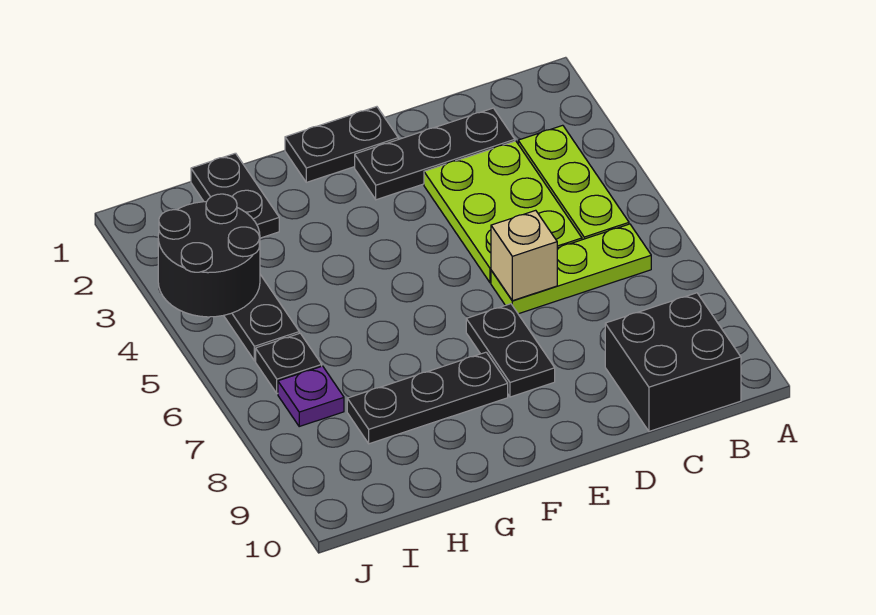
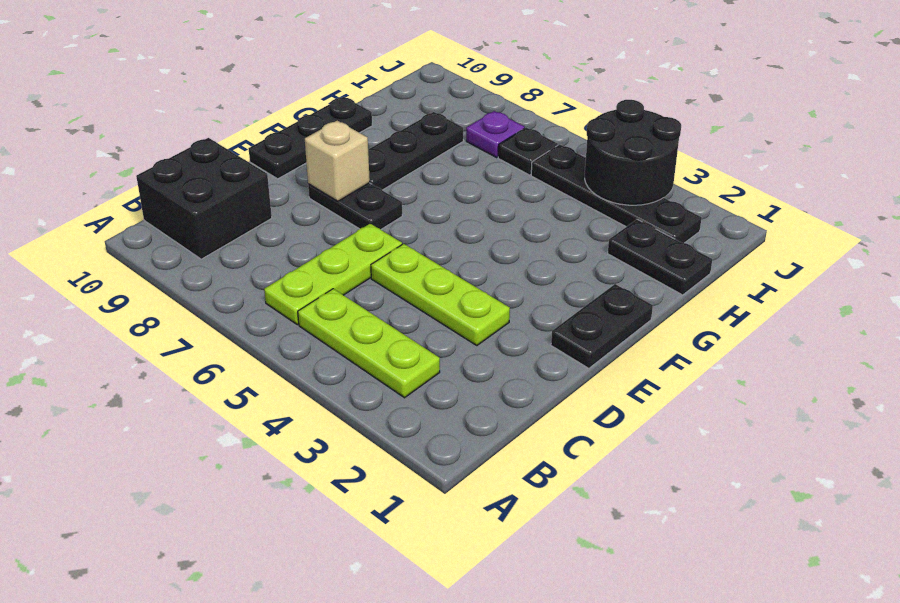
black plate C2:E2 level 1 -> black plate E10:G10 level 1
lime plate C3:D5 level 1 -> lime plate D3:D5 level 1
tan brick D6 level 2 -> tan brick E8 level 2

